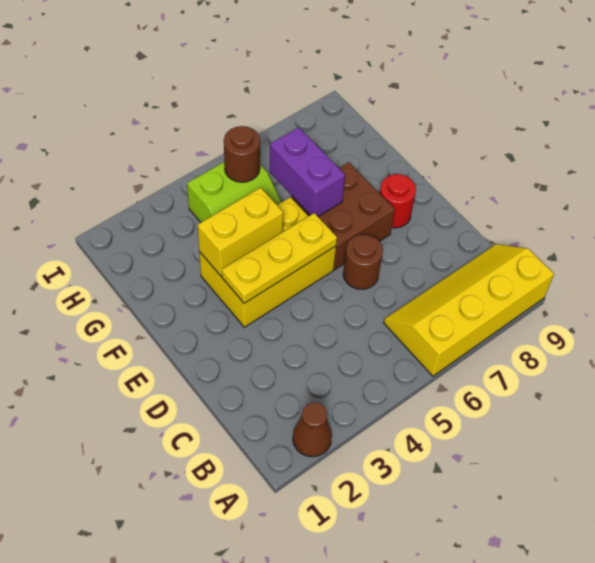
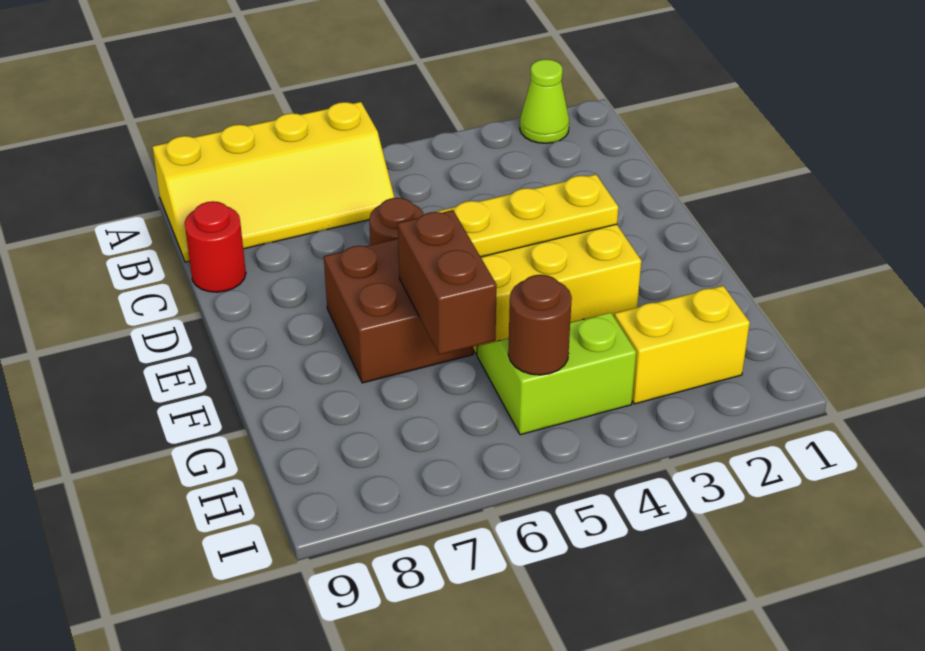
brown cone A2 level 1 -> lime cone A2 level 1
red round brick E8 level 1 -> red round brick C9 level 1
yellow brick F3:F4 level 2 -> yellow brick H2:H3 level 1
purple brick F6:G6 level 2 -> brown brick F6:G6 level 2

